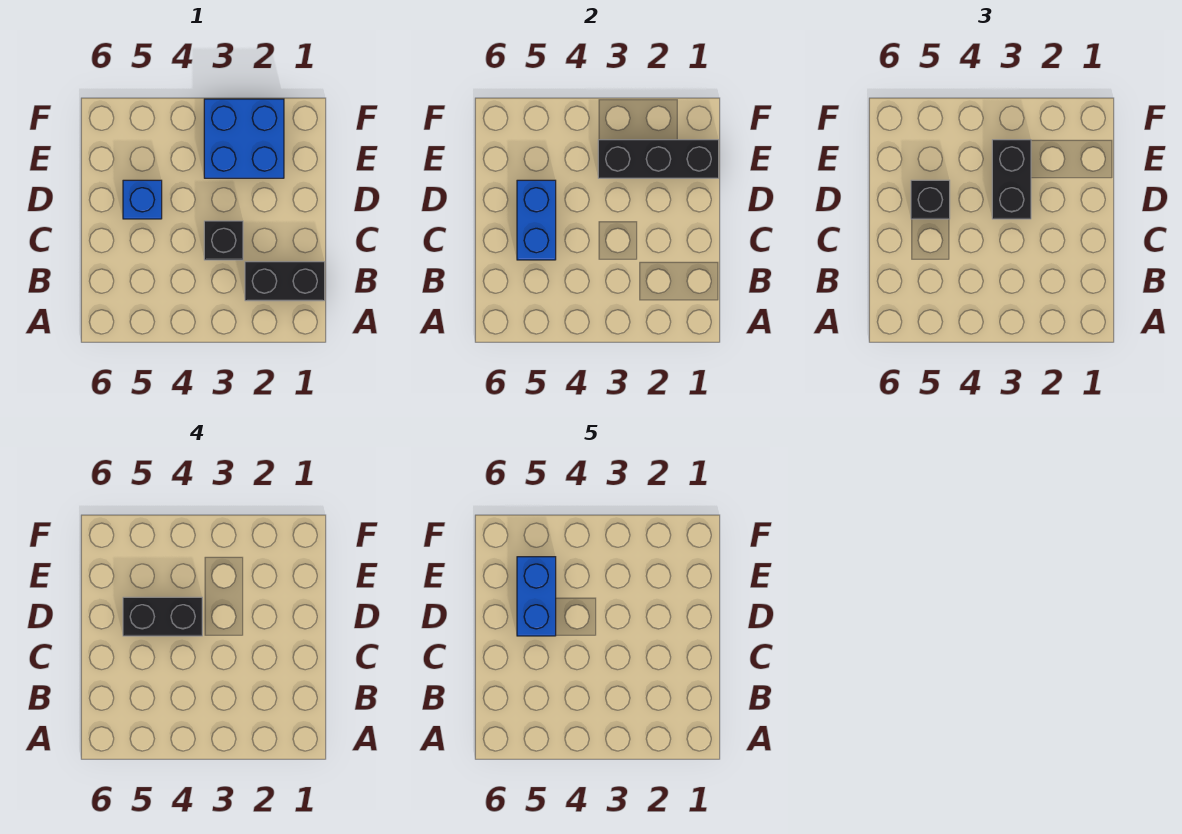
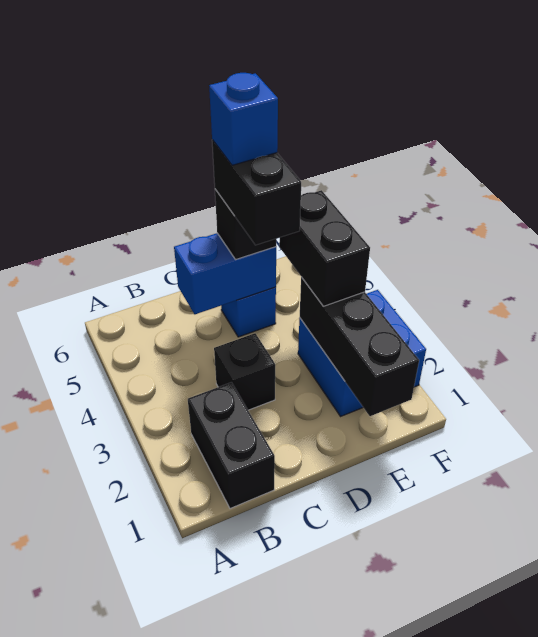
black brick D3:E3 level 3 -> black brick E3:E4 level 3
blue brick D5:E5 level 5 -> blue brick D5 level 5

